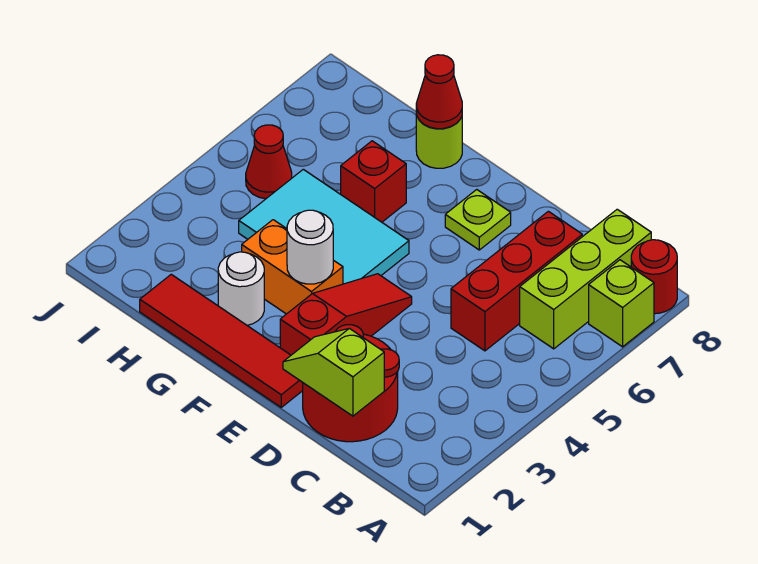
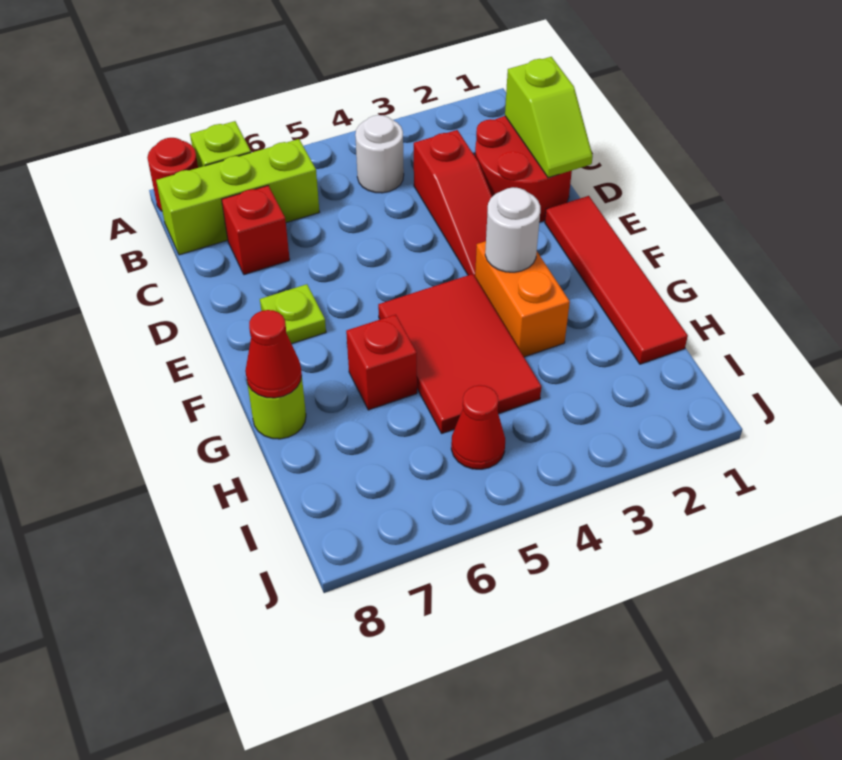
red brick C5:C7 level 1 -> red brick C7 level 1
red slope E2:E4 level 1 top 2 -> red slope C3:E3 level 1 top C
cyan tile F4:H5 level 1 -> red tile F4:H5 level 1
white round brick G2 level 1 -> white round brick B4 level 1

